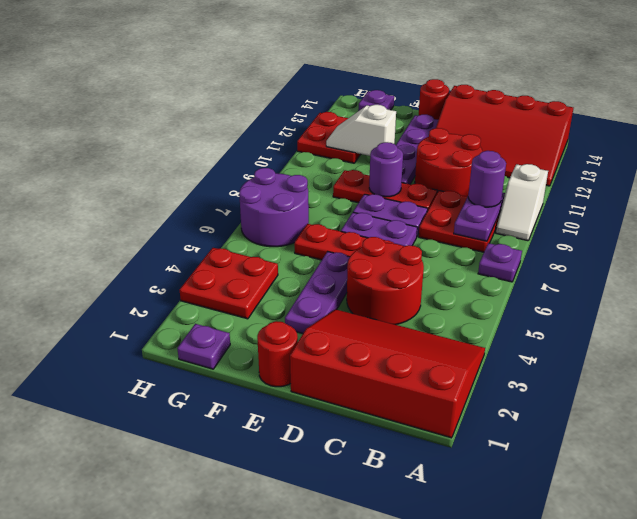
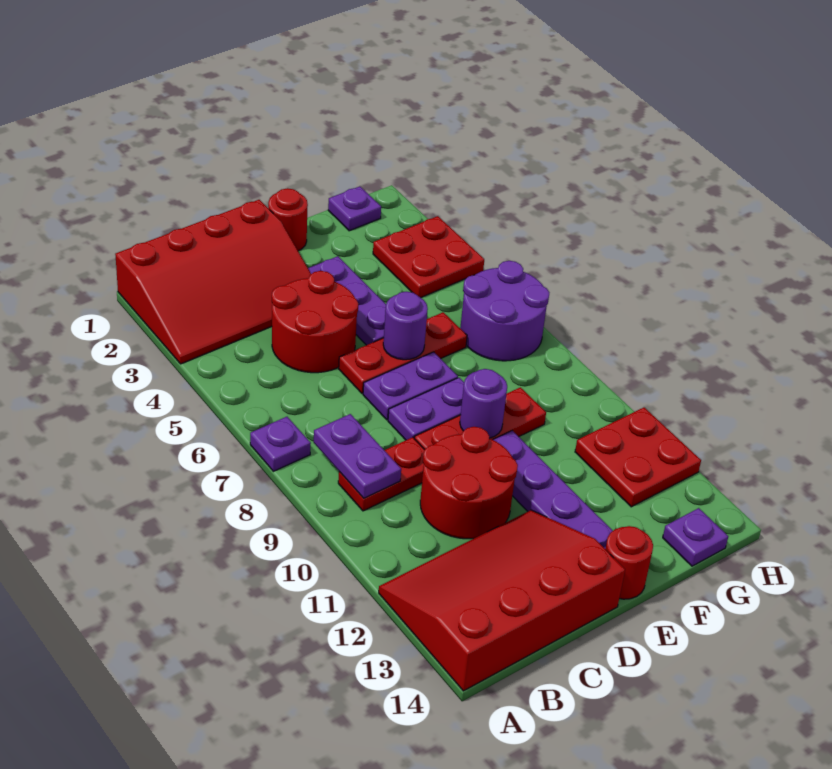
white slope A9:A10 level 1 top 10 -> none
red plate B8:C9 level 1 -> red plate B9:C9 level 1
purple round brick B9 level 3 -> purple round brick E6 level 2
white slope F11:G11 level 2 top F -> none

